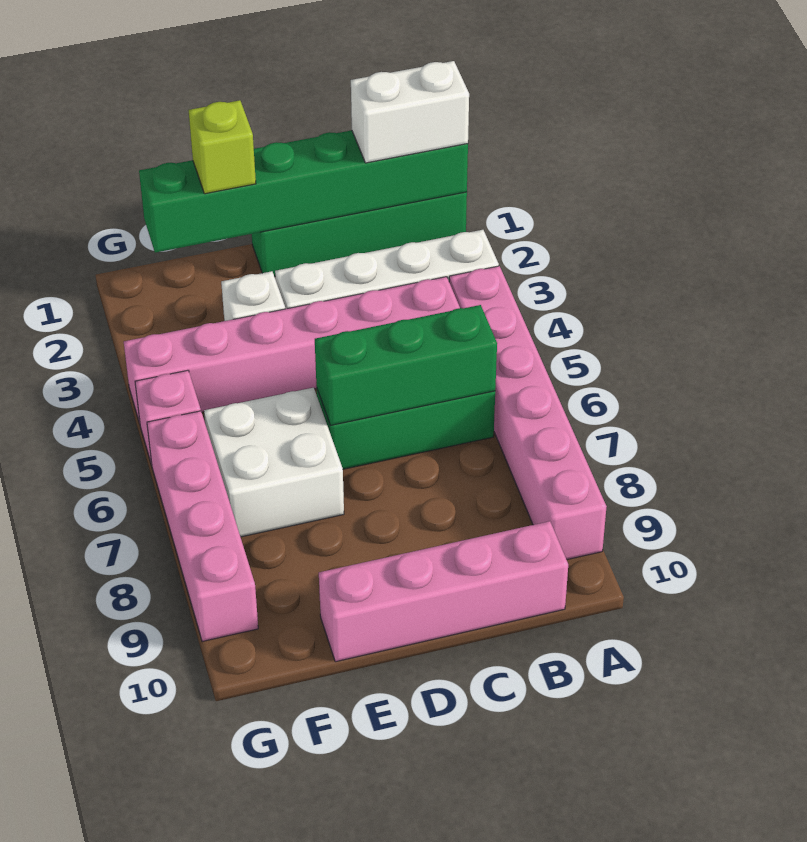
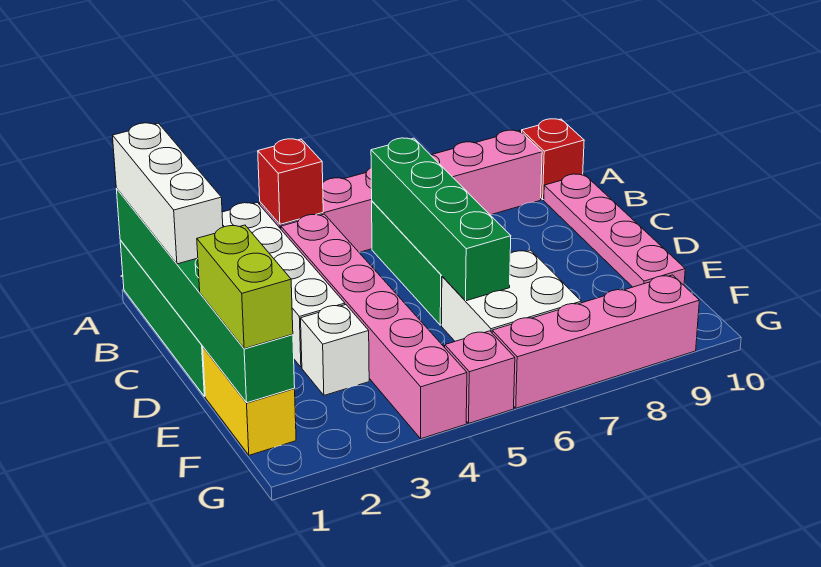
white brick A1:B1 level 3 -> white brick A1:C1 level 3
none -> red brick A4 level 2
none -> red brick A10 level 1
green brick B6:D6 level 2 -> green brick B6:E6 level 2
pink brick B10:E10 level 1 -> pink plate B10:E10 level 1
none -> yellow brick E1:F1 level 1
lime brick E1 level 3 -> lime brick E1:F1 level 3

